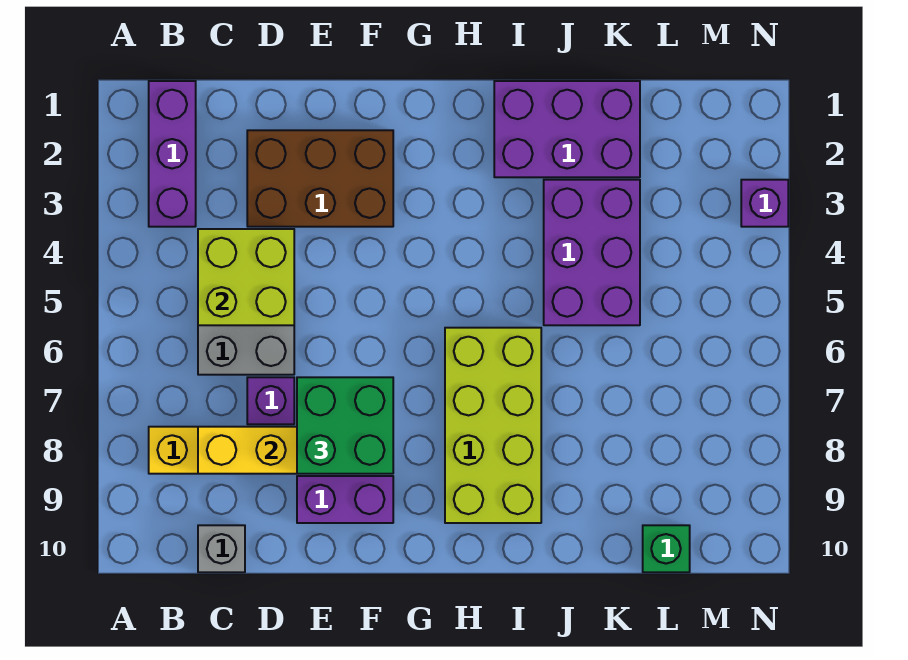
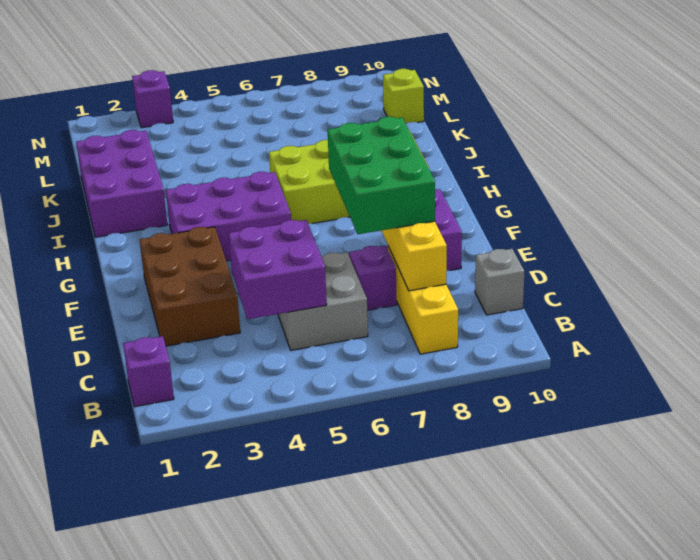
purple brick B1:B3 level 1 -> purple brick B1 level 1
lime brick C4:D5 level 2 -> purple brick C4:D5 level 2
green brick E7:F8 level 3 -> green brick D7:F8 level 3
purple brick J3:K5 level 1 -> purple brick G3:H5 level 1
green brick L10 level 1 -> lime brick L10 level 1

